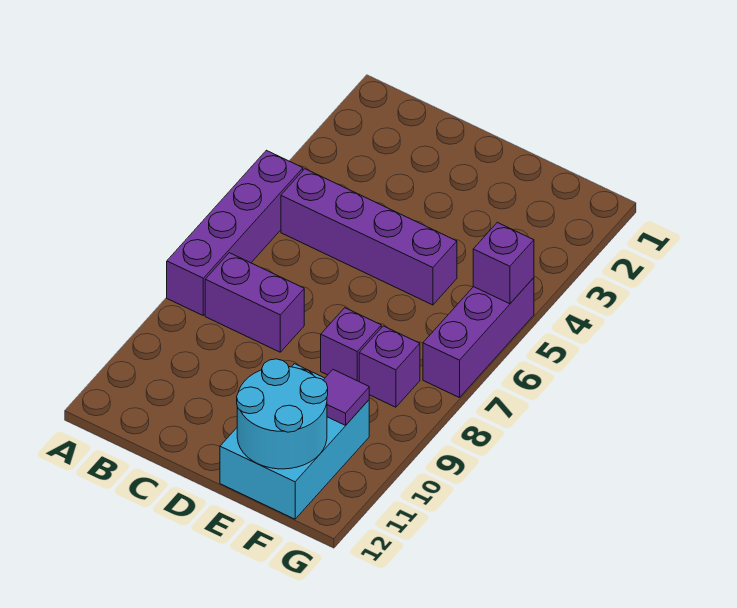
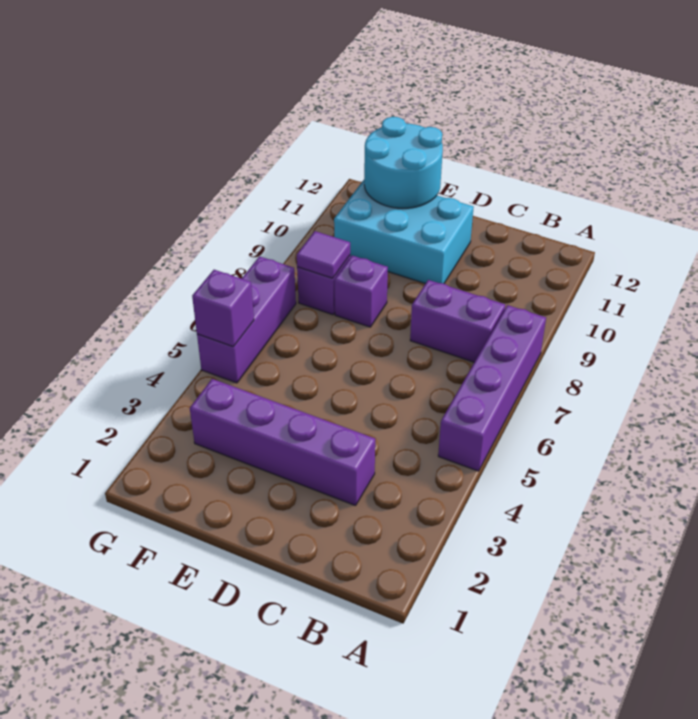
purple brick B5:E5 level 1 -> purple brick C3:F3 level 1
cyan brick E10:F12 level 1 -> cyan brick D10:F11 level 1
purple tile F10 level 2 -> purple tile F8 level 2

